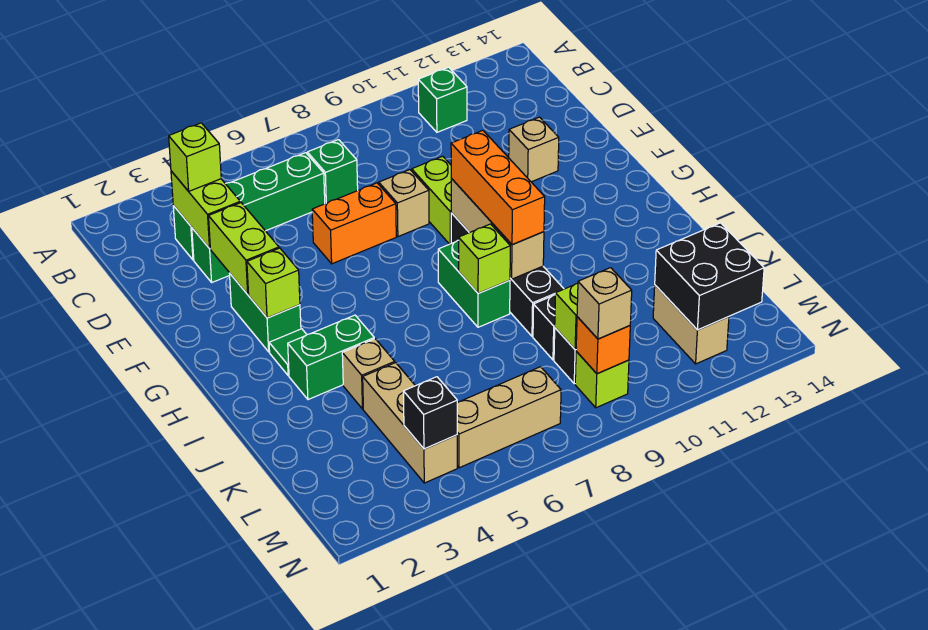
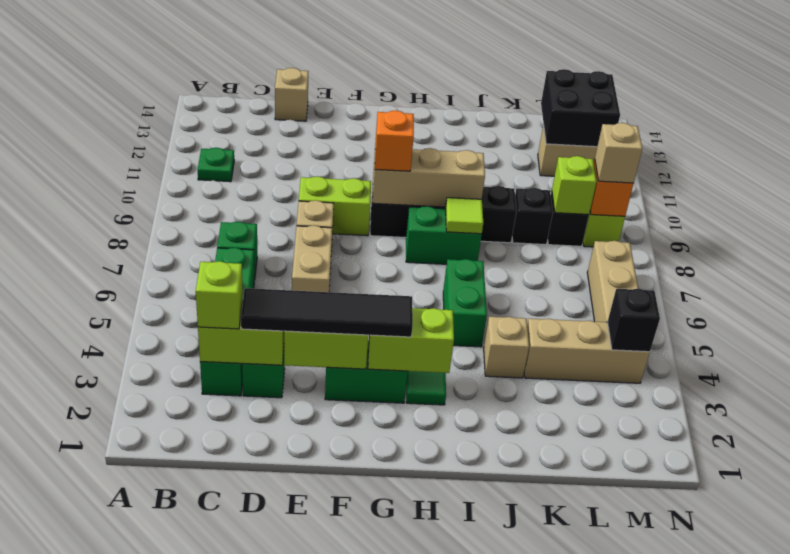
green brick B11 level 1 -> green plate B11 level 1
none -> black tile D3:G3 level 3
orange brick E6:E7 level 1 -> tan brick E6:E7 level 1
tan brick E12 level 1 -> tan brick D14 level 1
lime brick G3 level 2 -> lime brick G3:H3 level 2
orange brick G9:I9 level 3 -> orange brick G9 level 3
green brick I3:I4 level 1 -> green brick I5:I6 level 1
lime brick I8 level 2 -> lime tile I8 level 2

